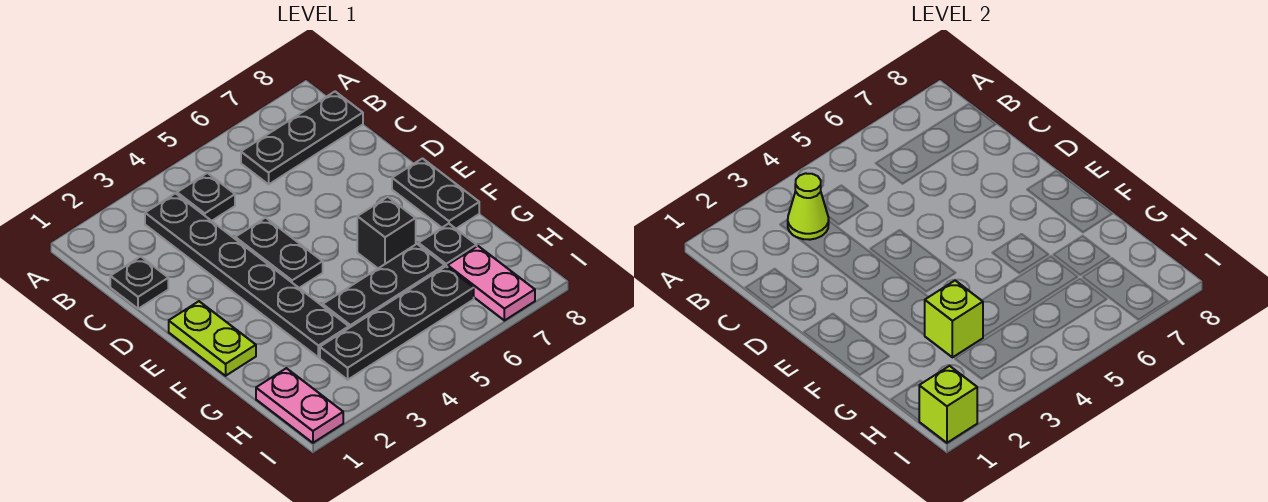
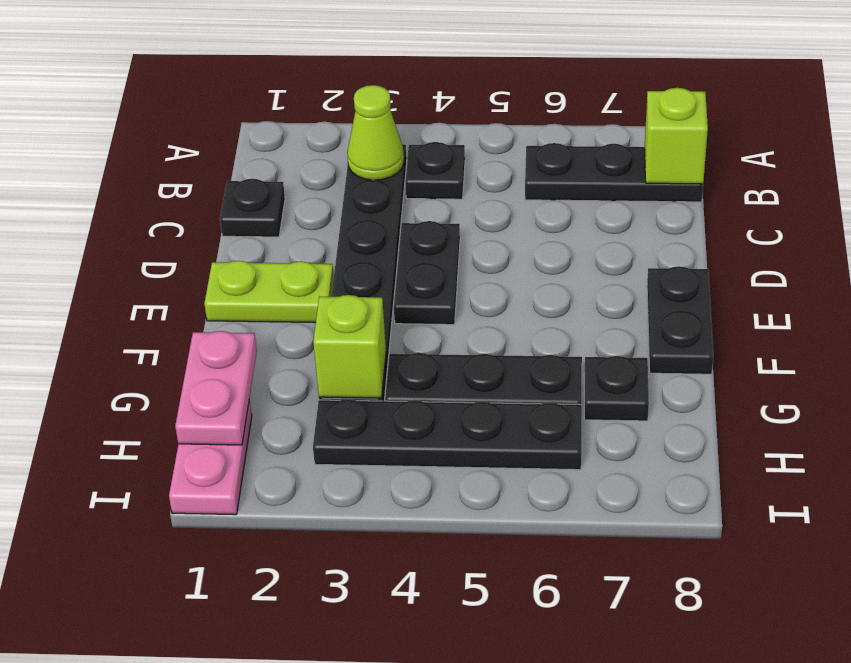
lime plate E1:F1 level 1 -> lime plate E1:E2 level 1
black brick F6 level 1 -> none
pink plate H7:I7 level 1 -> pink plate G1:H1 level 2
lime brick I1 level 2 -> lime brick B8 level 2

